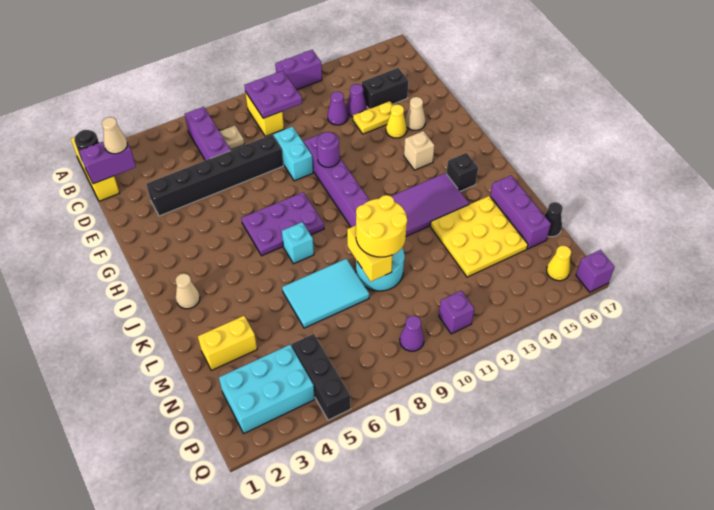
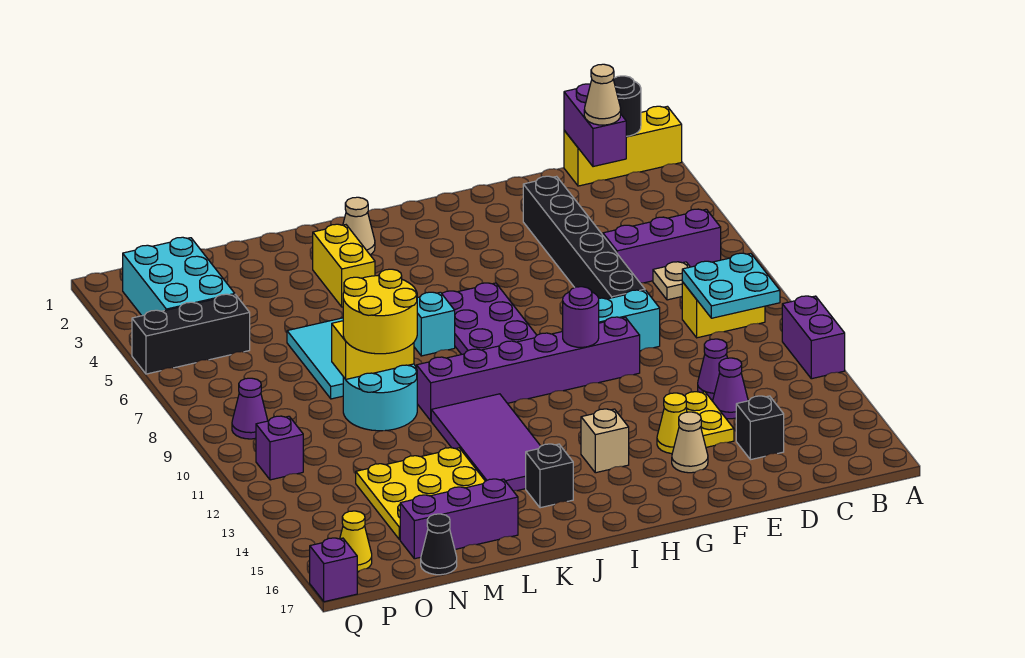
purple plate B9:C10 level 2 -> cyan plate B9:C10 level 2
black brick D14:D15 level 1 -> black brick D15 level 1
yellow brick M2:M3 level 1 -> yellow brick K3:K4 level 1

